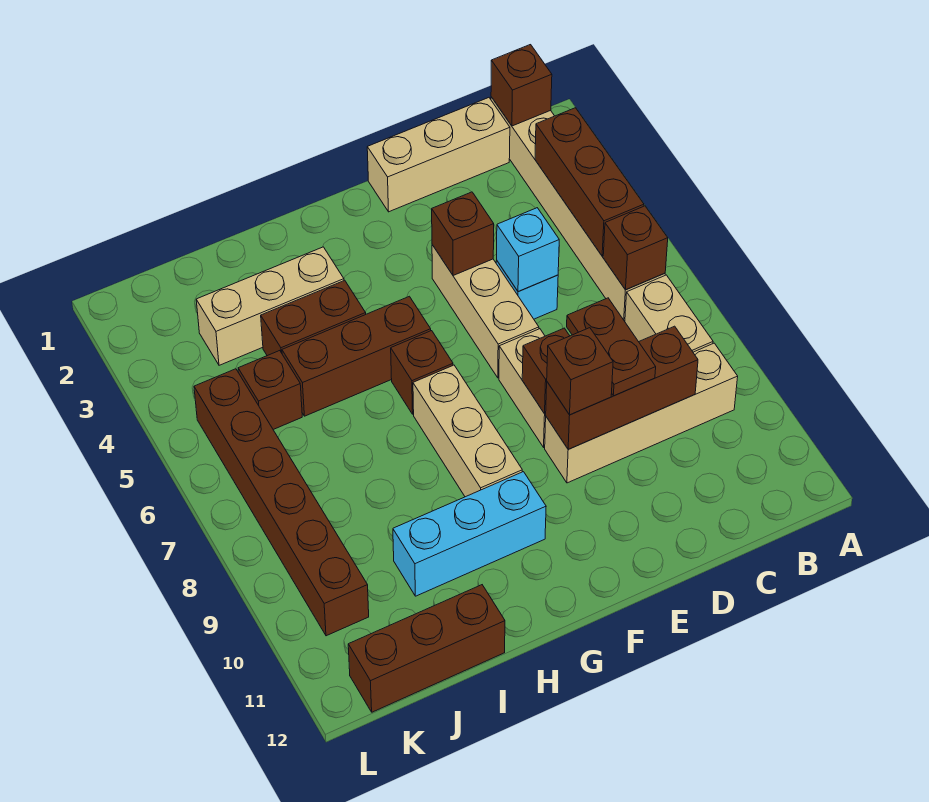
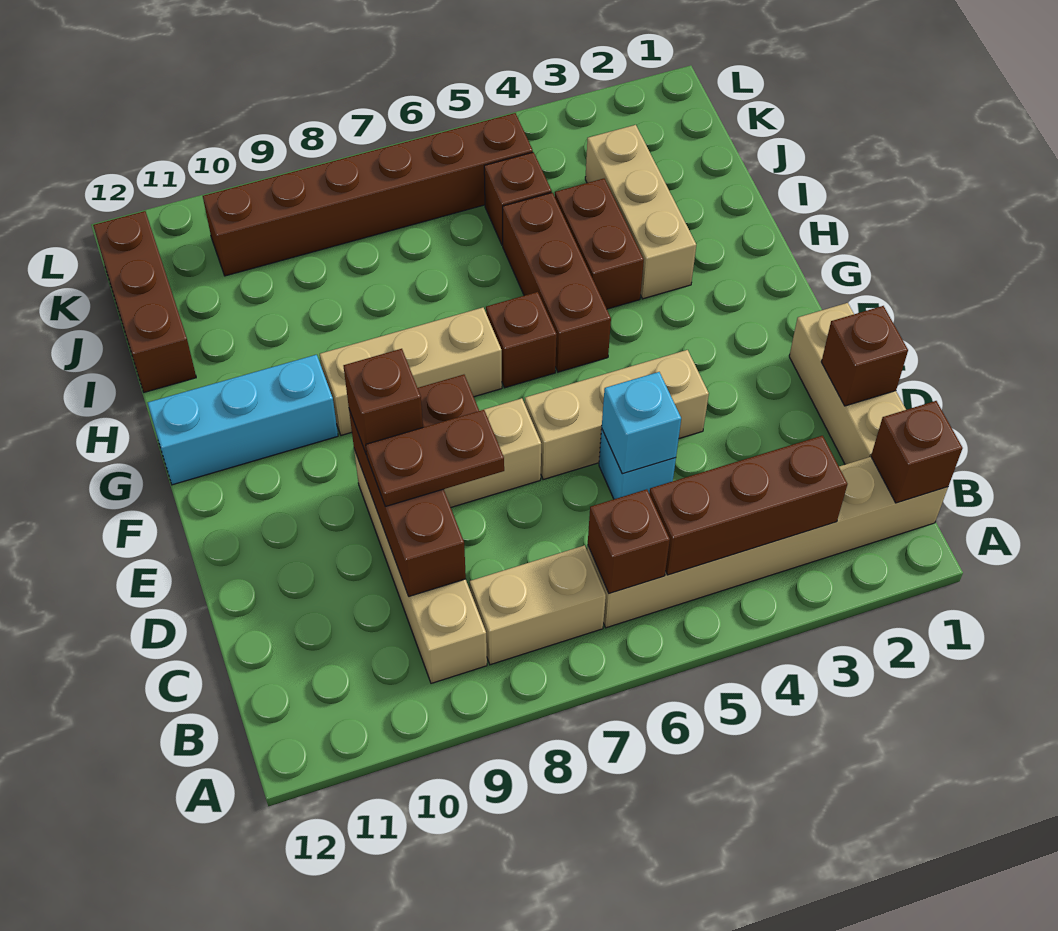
brown brick E4 level 2 -> brown brick D1 level 2
cyan brick G10:I10 level 1 -> cyan brick G10:G12 level 1

